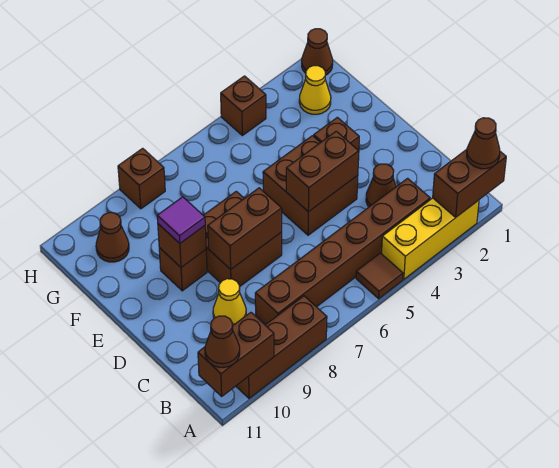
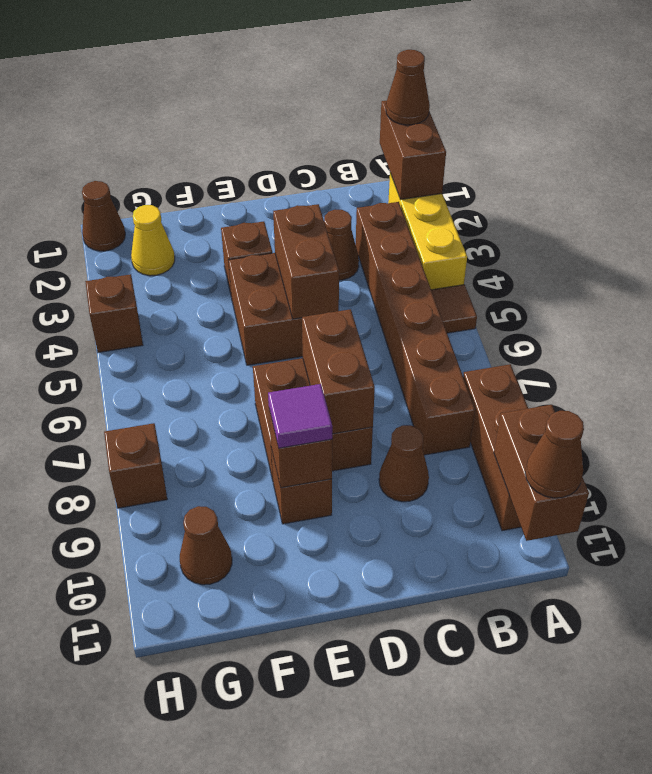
yellow cone C9 level 1 -> brown cone C9 level 1

